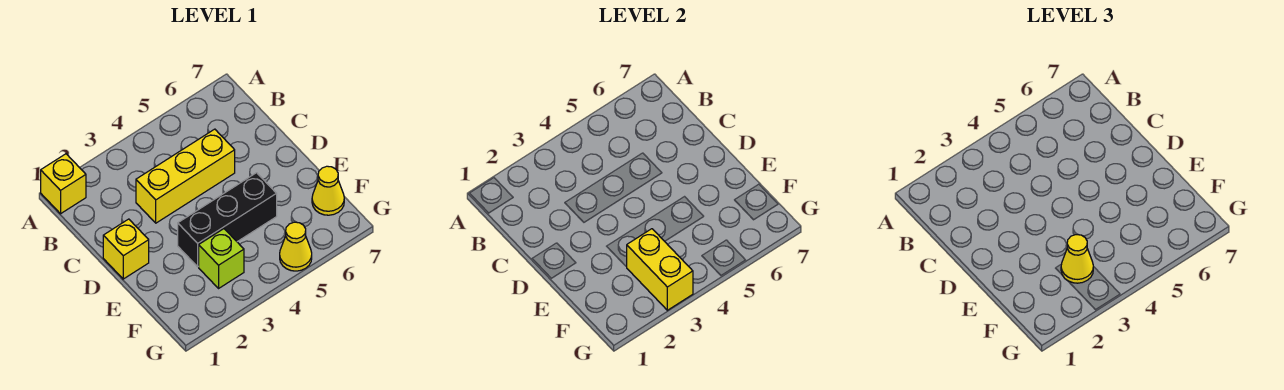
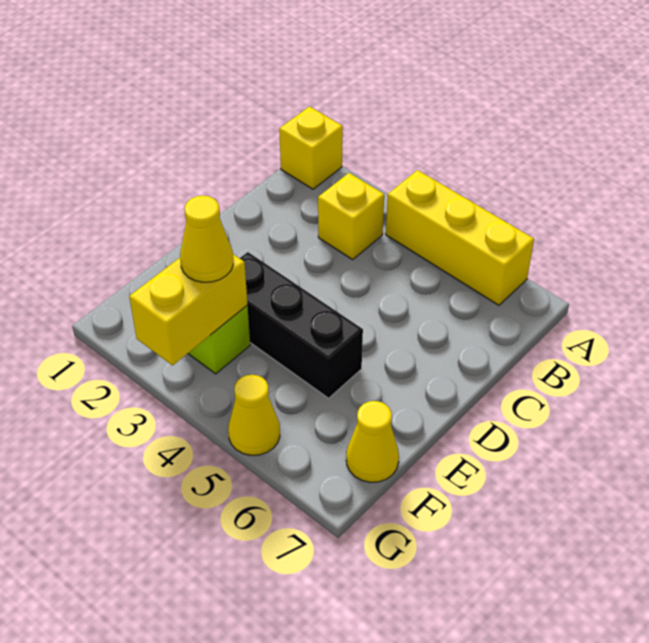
yellow brick C3:C5 level 1 -> yellow brick A4:A6 level 1
yellow brick D1 level 1 -> yellow brick B3 level 1

